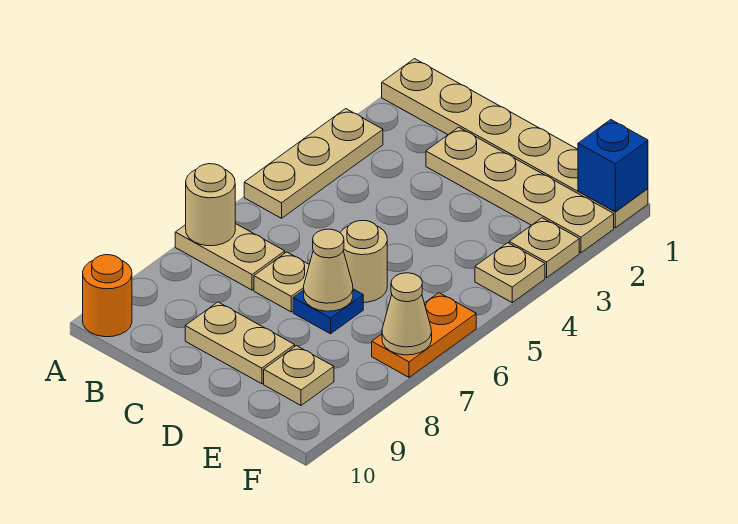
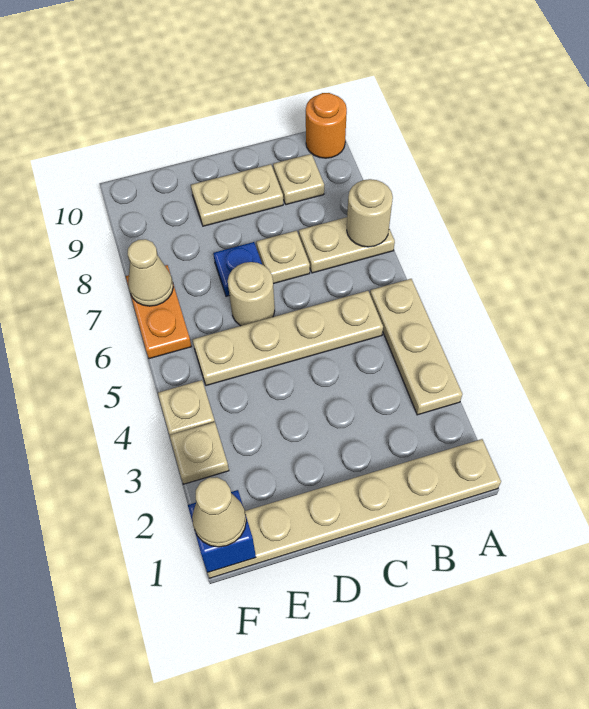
tan plate C2:F2 level 1 -> tan plate B5:E5 level 1
tan cone D7 level 2 -> tan cone F1 level 3
tan plate E9 level 1 -> tan plate B9 level 1

